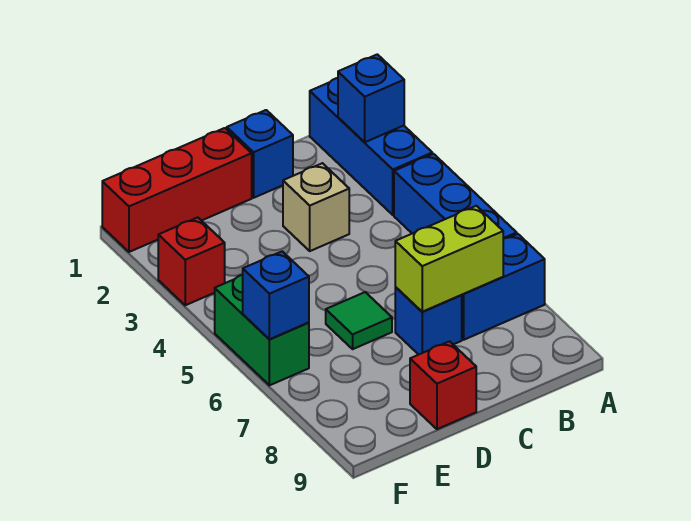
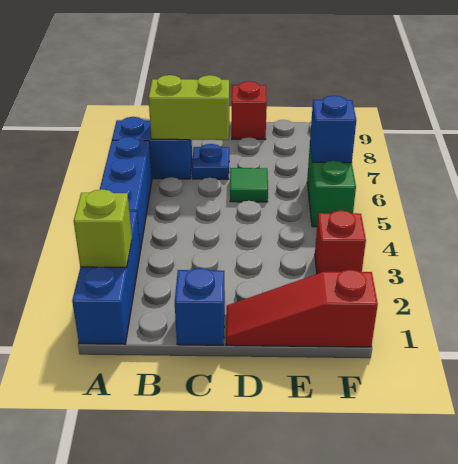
blue brick A2 level 2 -> lime brick A2 level 2
tan brick C3 level 1 -> none
blue brick C7 level 1 -> blue plate C7 level 1
red brick D1:F1 level 1 -> red slope D1:F1 level 1 top F

